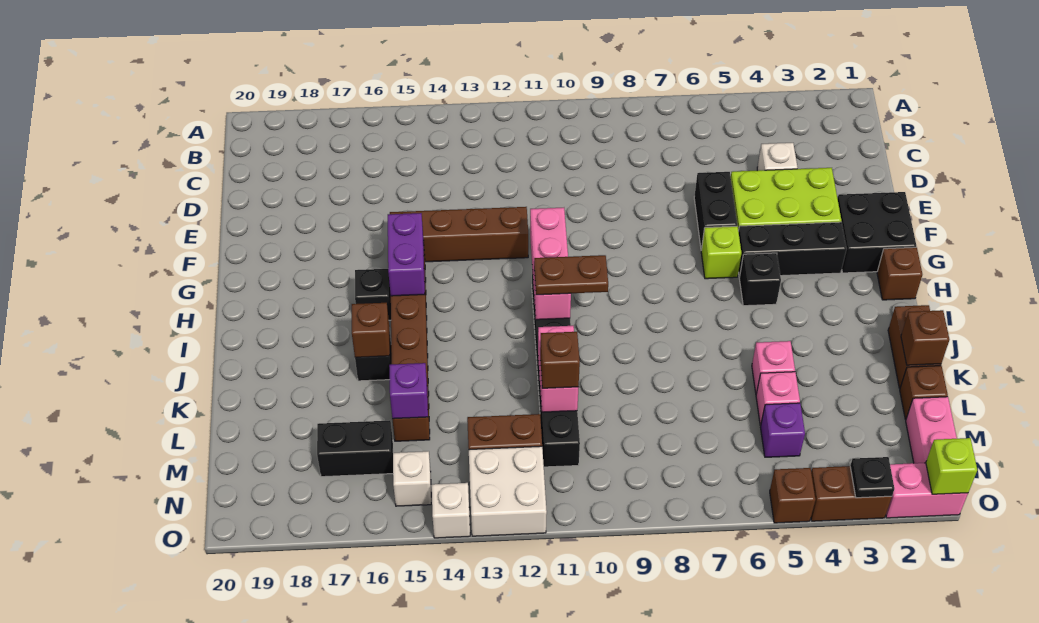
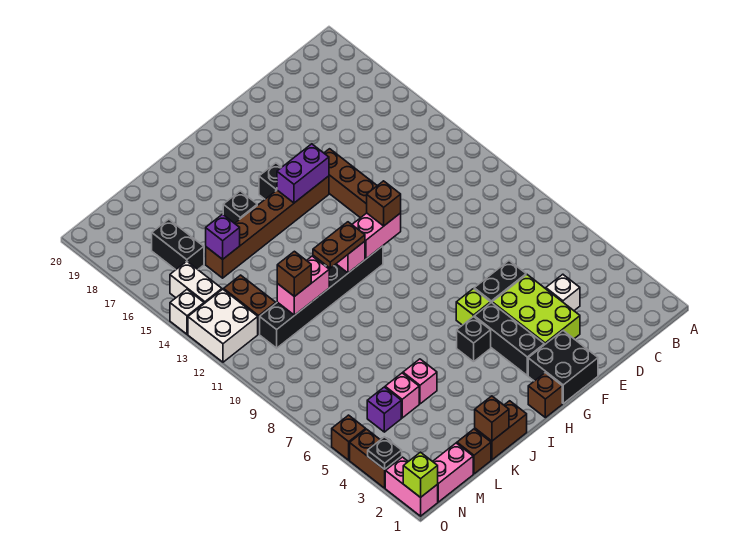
brown plate I10:I11 level 3 -> brown plate I11:J11 level 3
brown brick J16 level 2 -> brown brick G11 level 3
white brick N15 level 1 -> white brick N14:N15 level 1

